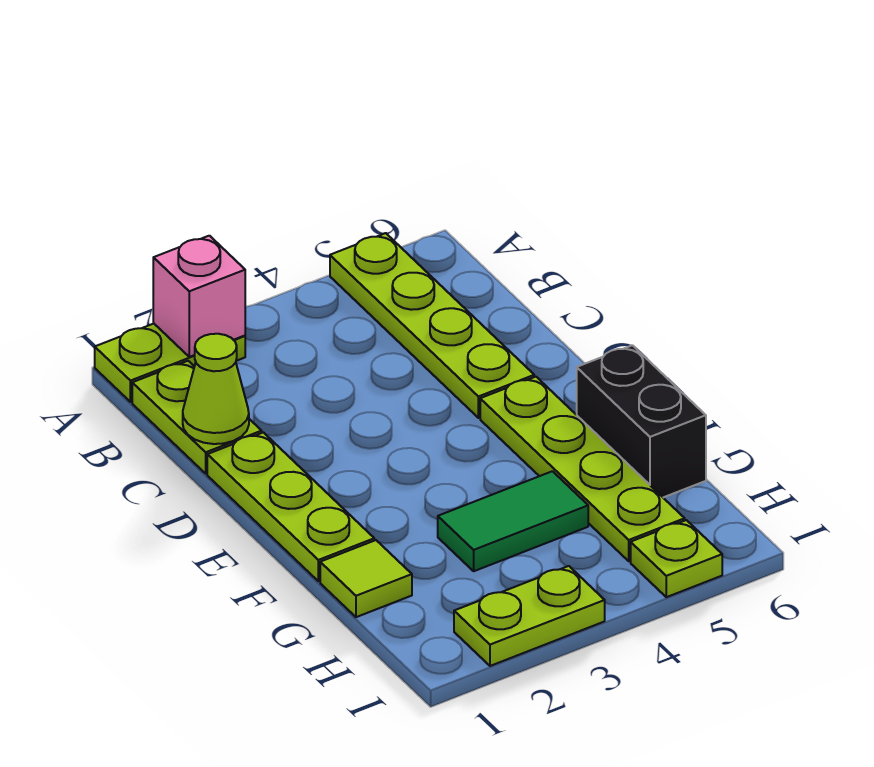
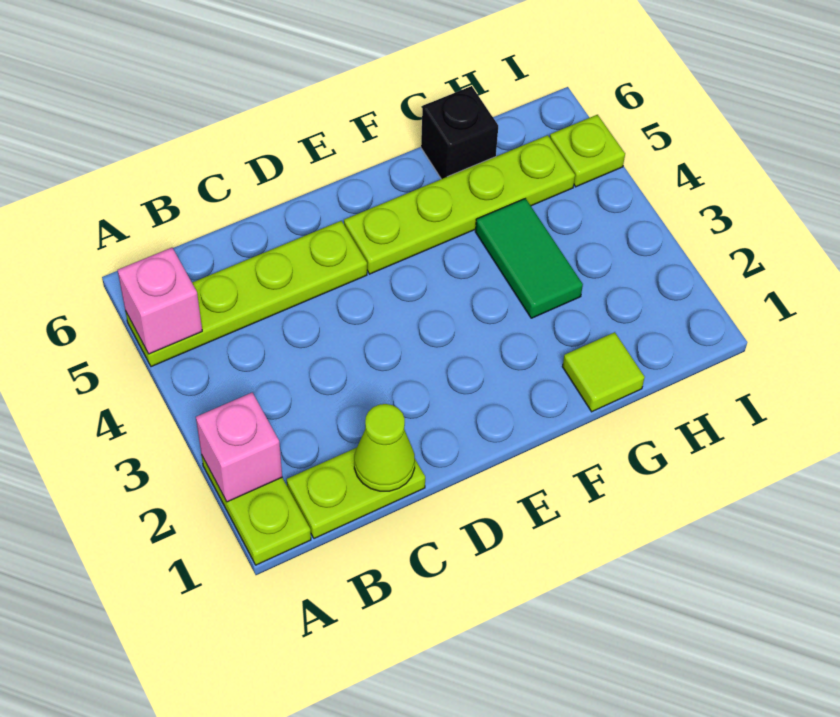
none -> pink brick A5 level 2
lime plate D1:F1 level 1 -> none
black brick F6:G6 level 1 -> black brick G6 level 1
lime plate I2:I3 level 1 -> none

